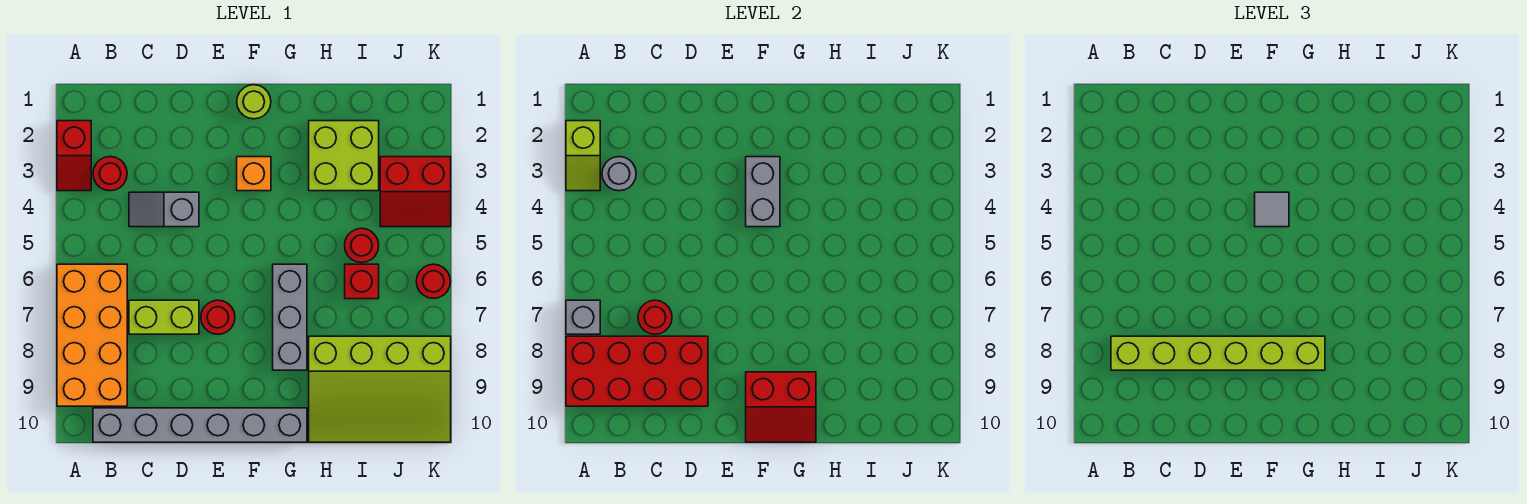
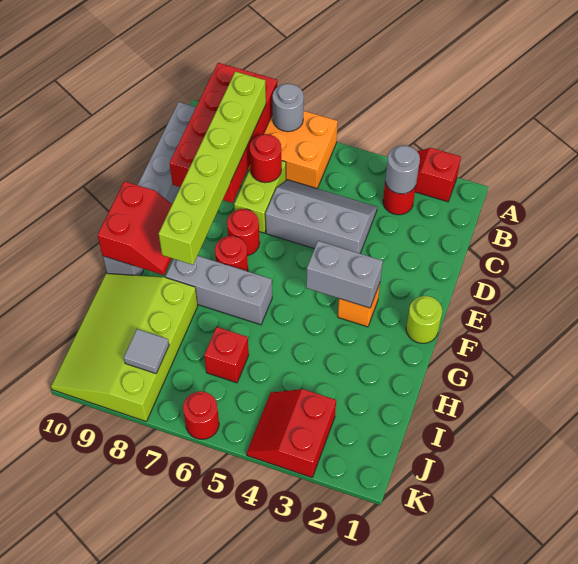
lime slope A2:A3 level 2 top 2 -> none
grey brick A7 level 2 -> grey round brick A7 level 2
grey slope C4:D4 level 1 top D -> grey slope C4:D6 level 1 top D
grey tile F4 level 3 -> grey tile J8 level 2
red slope F9:G10 level 2 top 9 -> red slope F9:G10 level 2 top 10
lime brick H2:I3 level 1 -> none
red round brick I5 level 1 -> red round brick F7 level 1

